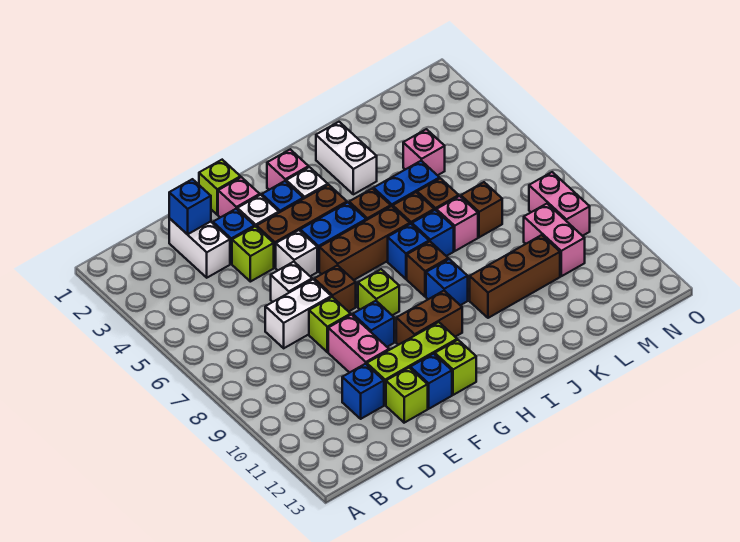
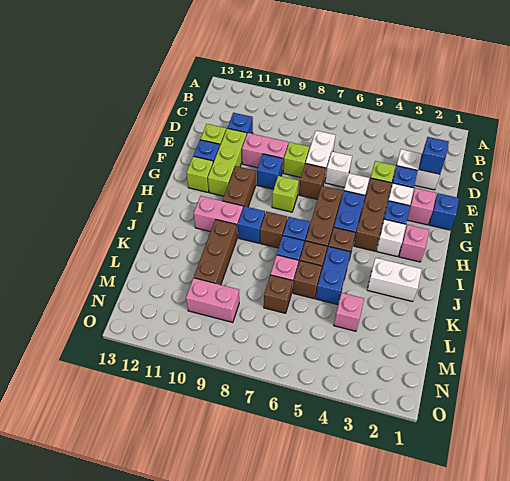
lime brick F1 level 1 -> blue brick F1 level 1
pink brick N8:N9 level 1 -> pink brick I10:I11 level 1

